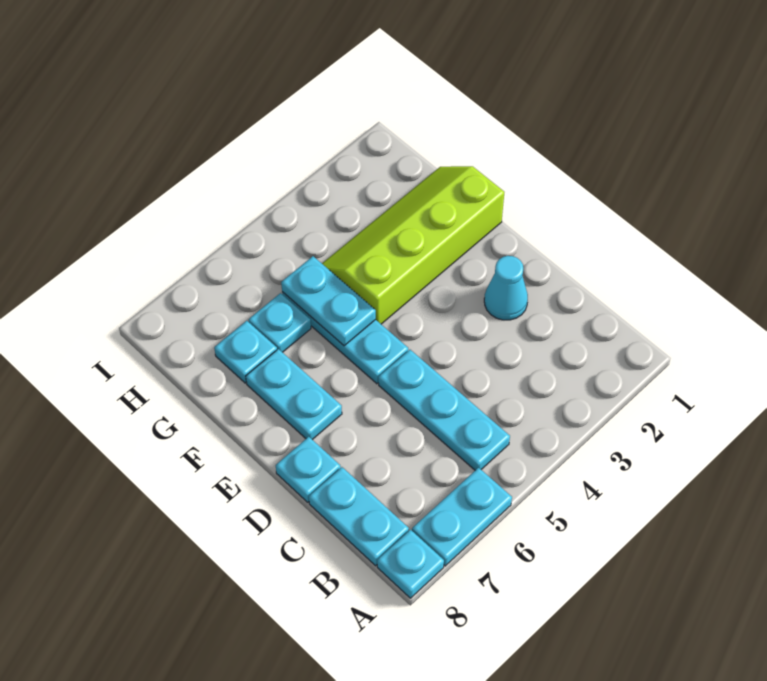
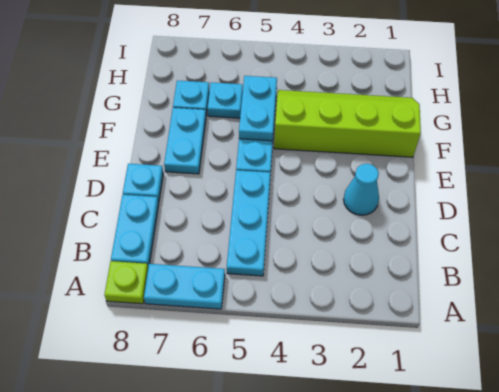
cyan plate A8 level 1 -> lime plate A8 level 1

